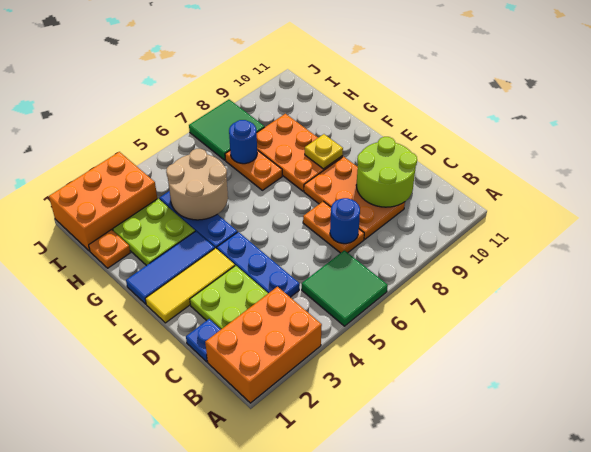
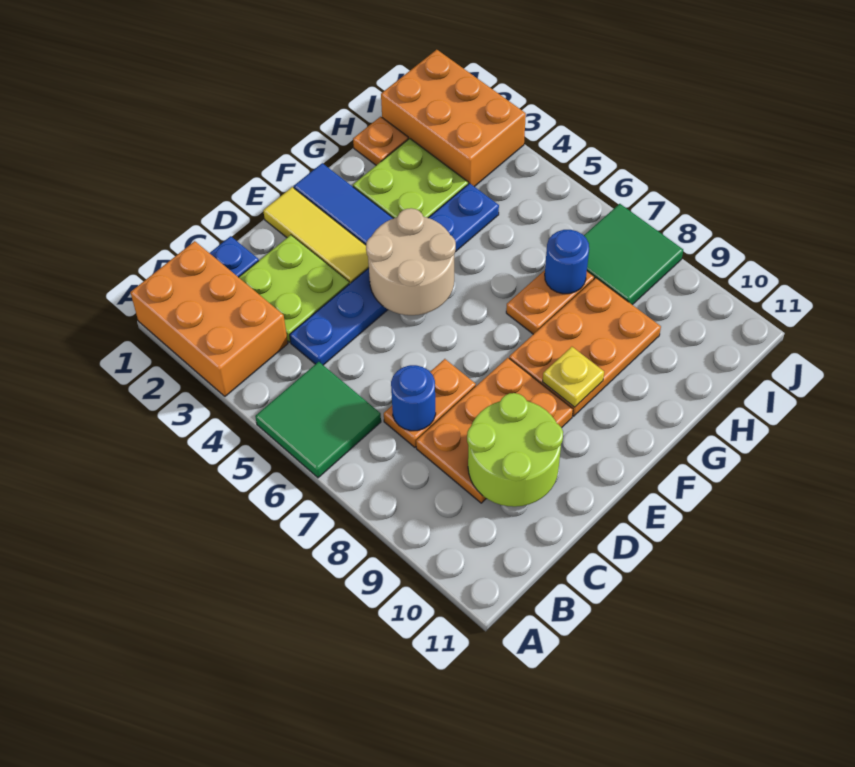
tan round brick G4:H5 level 2 -> tan round brick E4:F5 level 2

